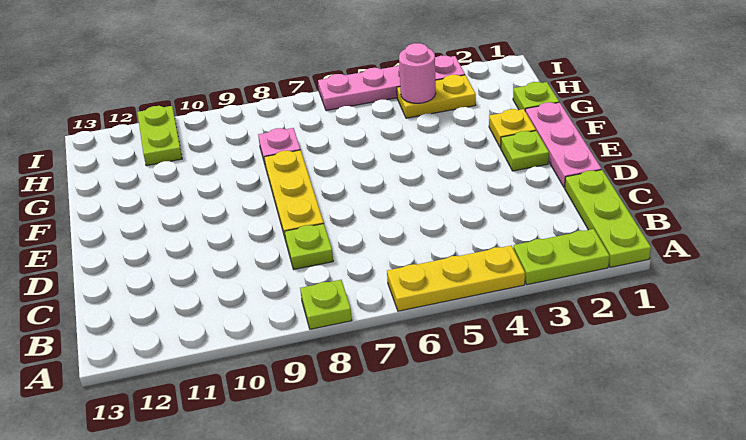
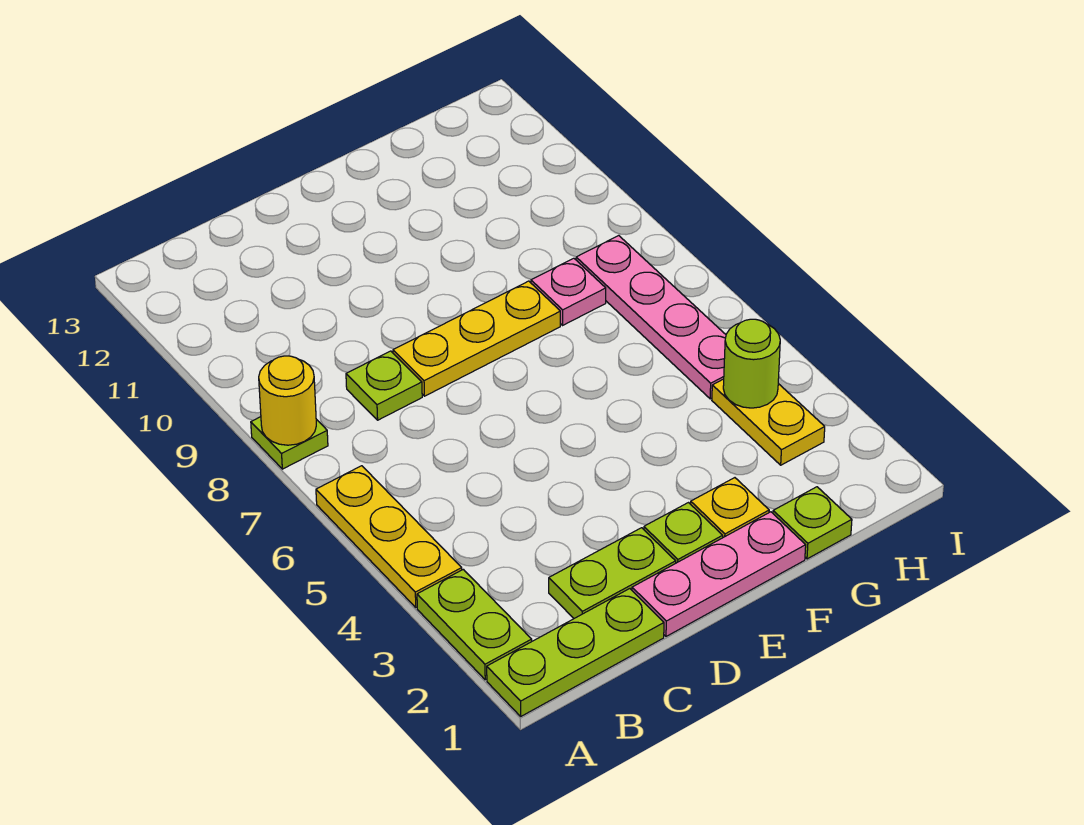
none -> yellow round brick A8 level 2
pink round brick H4 level 2 -> lime round brick H4 level 2
lime plate H11:I11 level 1 -> lime plate C2:D2 level 1
pink plate I3:I6 level 1 -> pink plate H5:H8 level 1

